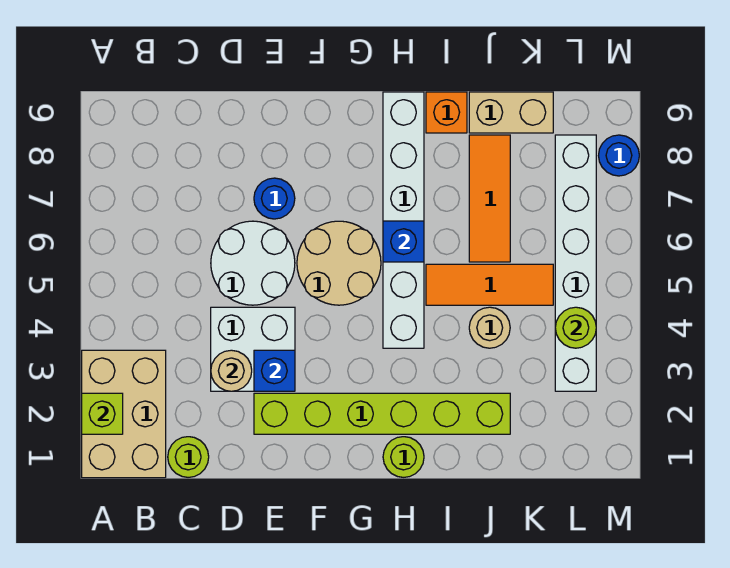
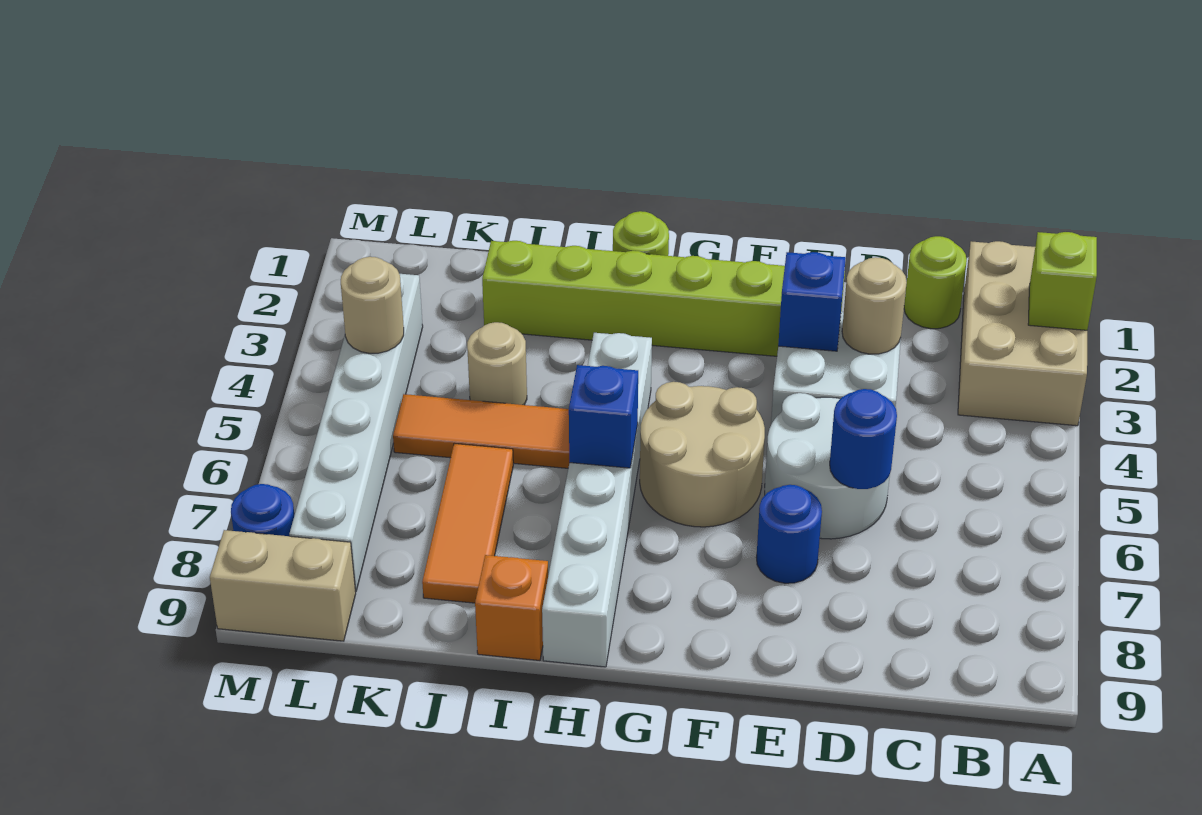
none -> blue round brick D6 level 2
tan brick J9:K9 level 1 -> tan brick L9:M9 level 1
lime round brick L4 level 2 -> tan round brick L4 level 2

